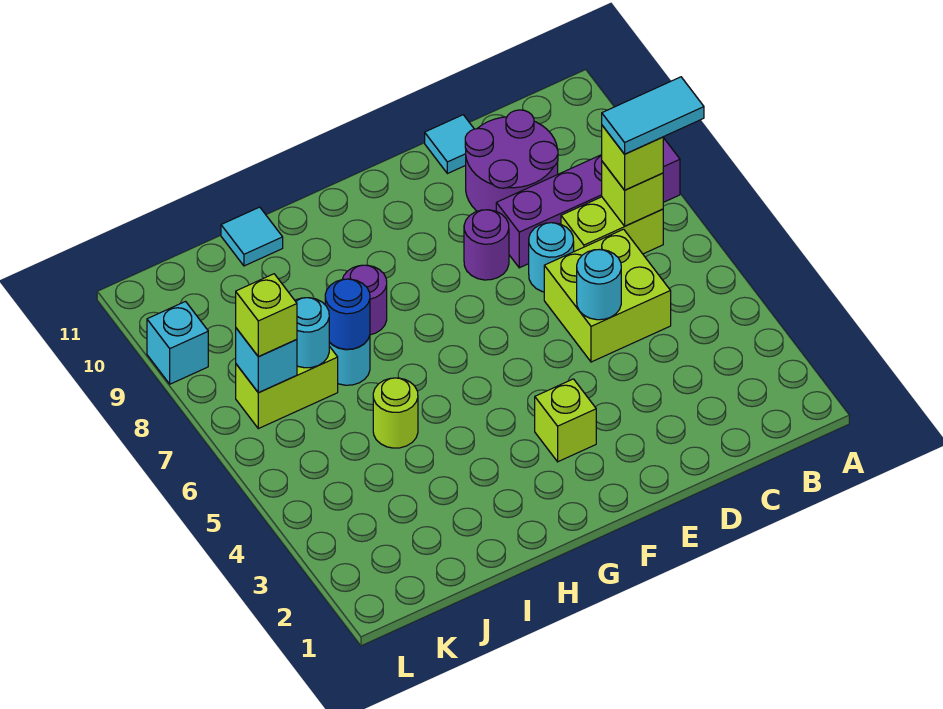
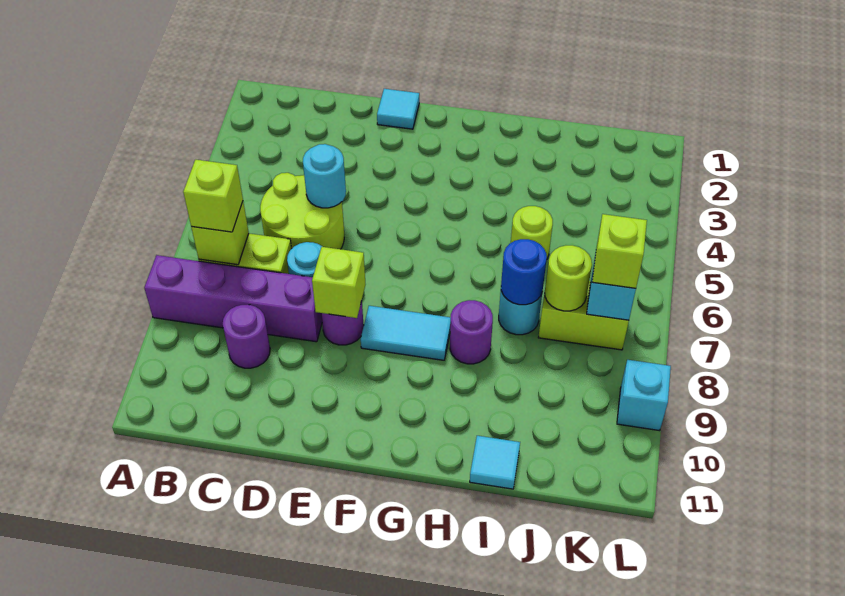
cyan tile A7:B7 level 4 -> cyan tile F8:G8 level 1
lime brick C5:D6 level 1 -> lime round brick C5:D6 level 1
purple round brick C9:D10 level 1 -> purple round brick C9 level 1
cyan tile D11 level 1 -> cyan tile E1 level 1
lime brick F3 level 1 -> lime brick E8 level 2
cyan round brick J7 level 2 -> lime round brick J7 level 2

